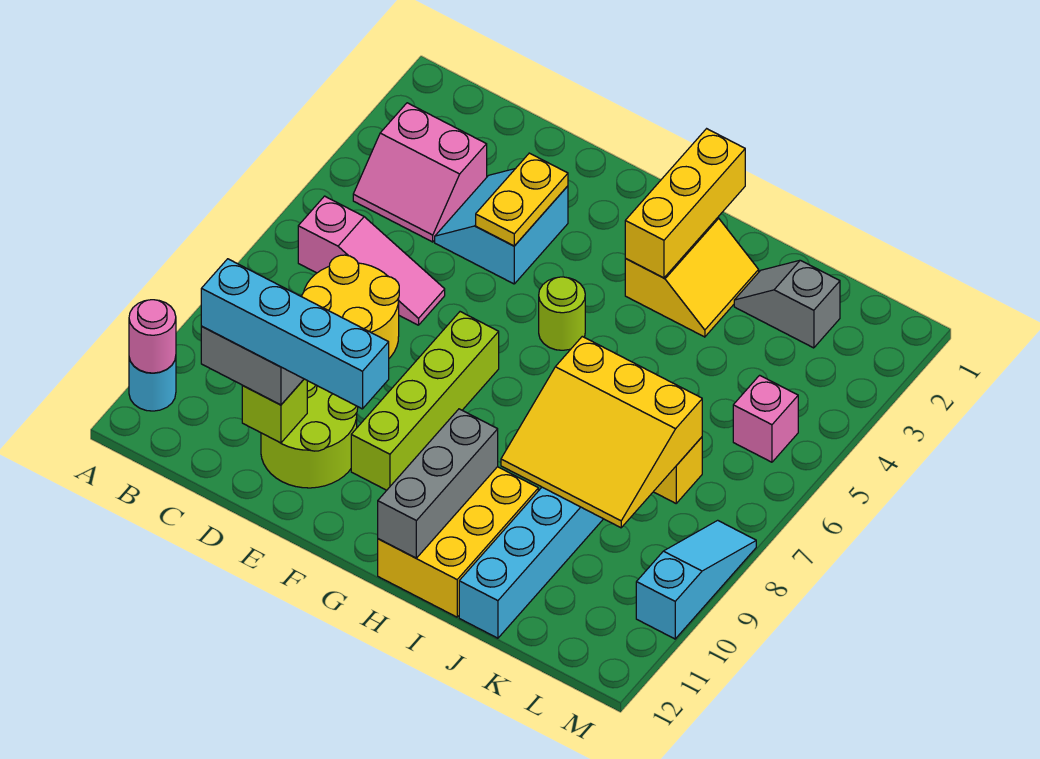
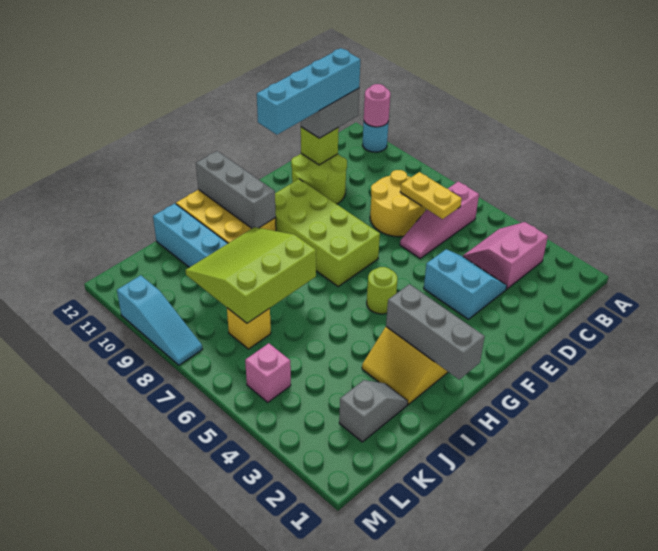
yellow plate E3:E4 level 2 -> yellow plate C6:C7 level 2
lime brick F7:F10 level 1 -> lime brick F7:G10 level 1
yellow brick H1:H3 level 2 -> grey brick H1:H3 level 2
yellow slope I7:K9 level 2 top 7 -> lime slope I7:K9 level 2 top 7

